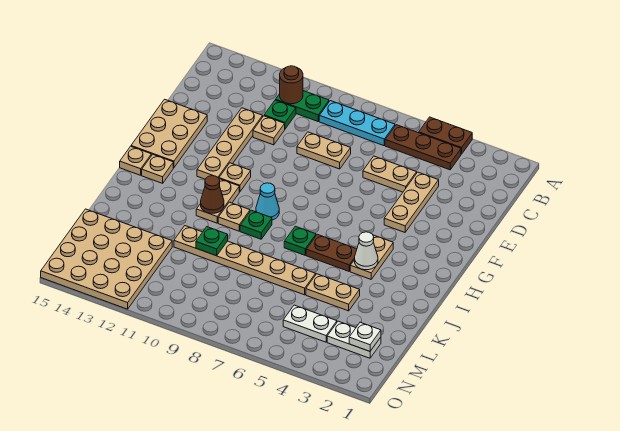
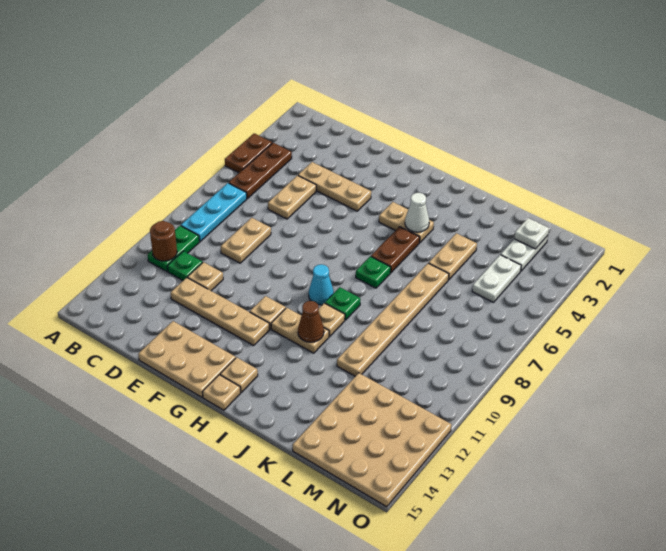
green plate K10 level 2 -> none

